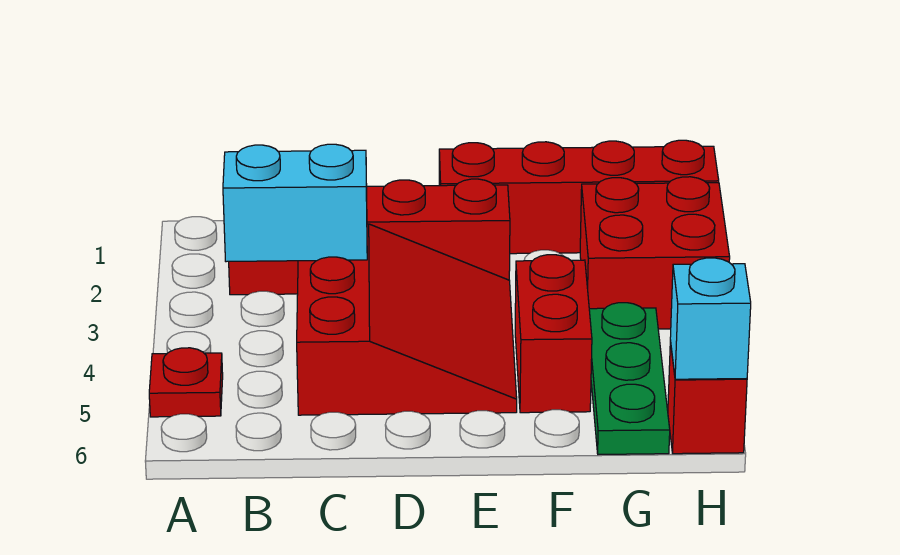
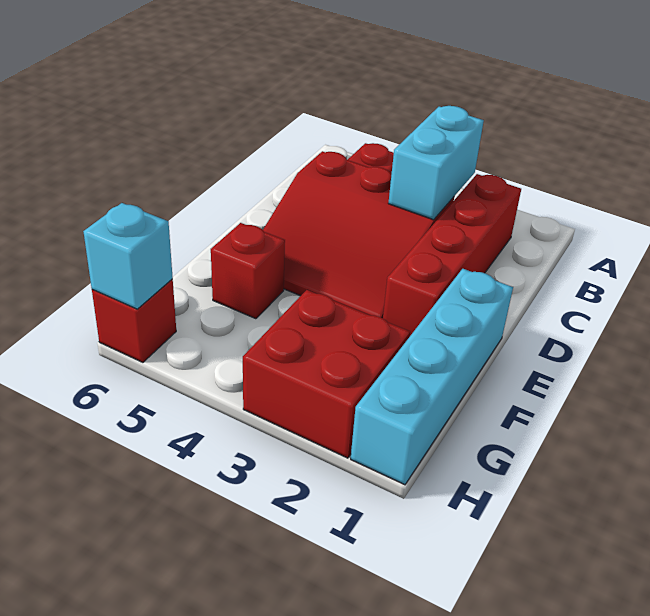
red brick E1:H1 level 1 -> cyan brick E1:H1 level 1
red brick F4:F5 level 1 -> red brick F5 level 1
green plate G4:G6 level 1 -> none

